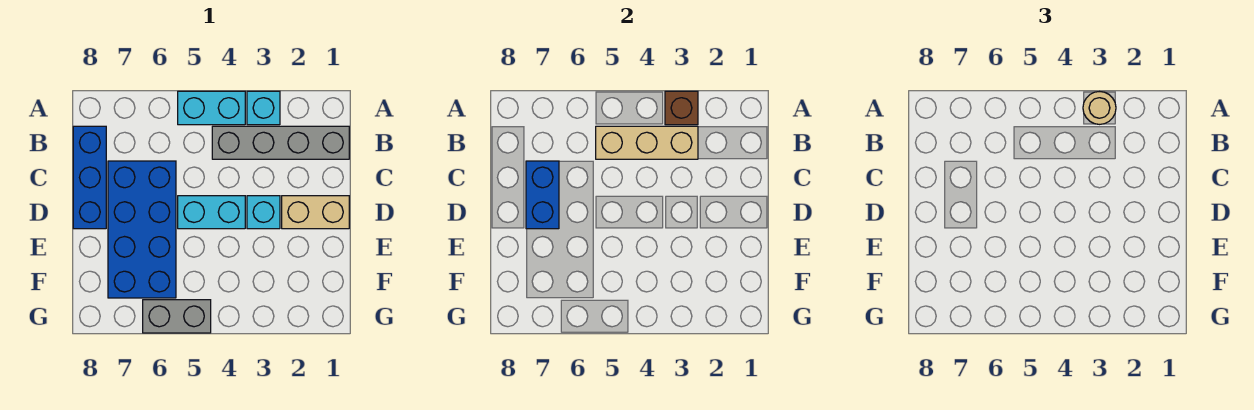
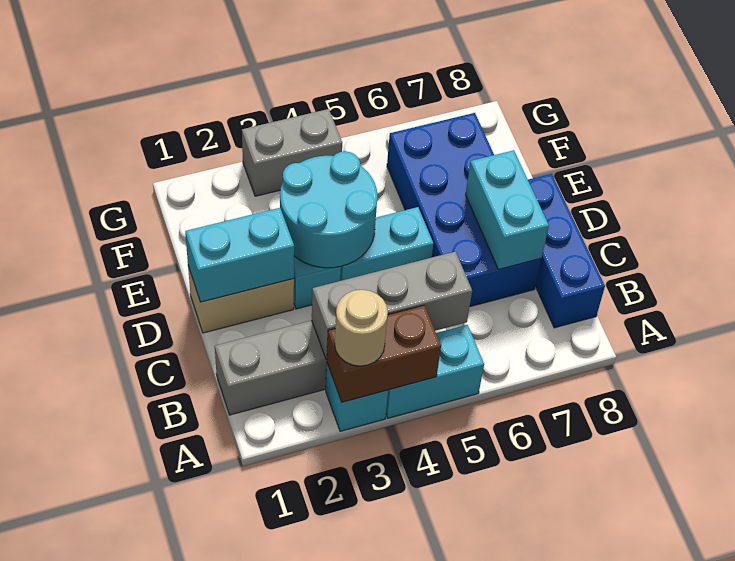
brown brick A3 level 2 -> brown brick A3:A4 level 2
tan brick B3:B5 level 2 -> grey brick B3:B5 level 2
blue brick C7:D7 level 2 -> cyan brick C7:D7 level 2
none -> cyan brick D1:D2 level 2
none -> cyan round brick D3:E4 level 2
grey brick G5:G6 level 1 -> grey brick G3:G4 level 1

